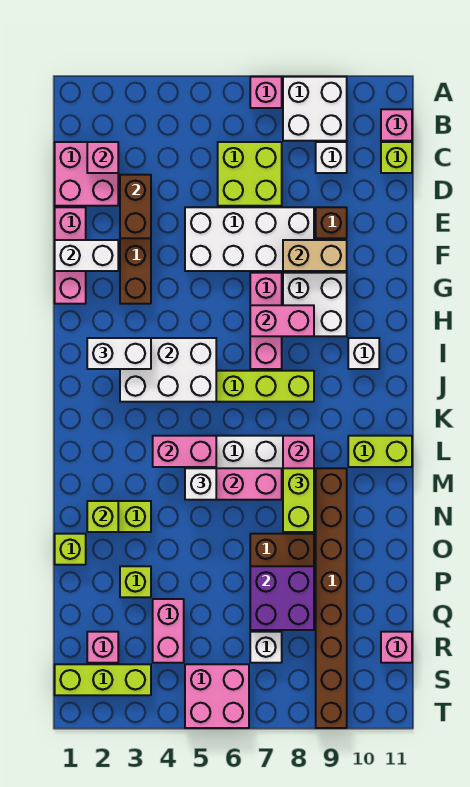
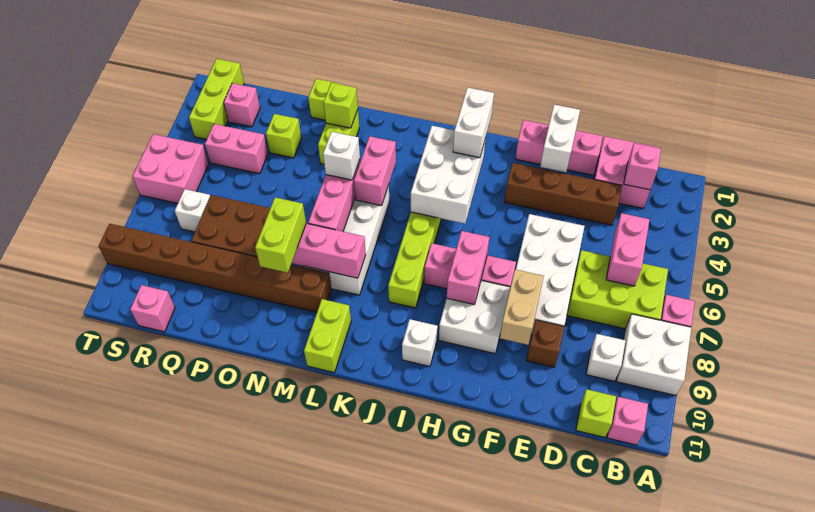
none -> pink brick C5:C6 level 2
lime brick C6:D7 level 1 -> lime brick B6:D7 level 1
brown brick D3:E3 level 2 -> none
lime brick M8:N8 level 3 -> lime brick N8:N9 level 3
purple brick P7:Q8 level 2 -> none

